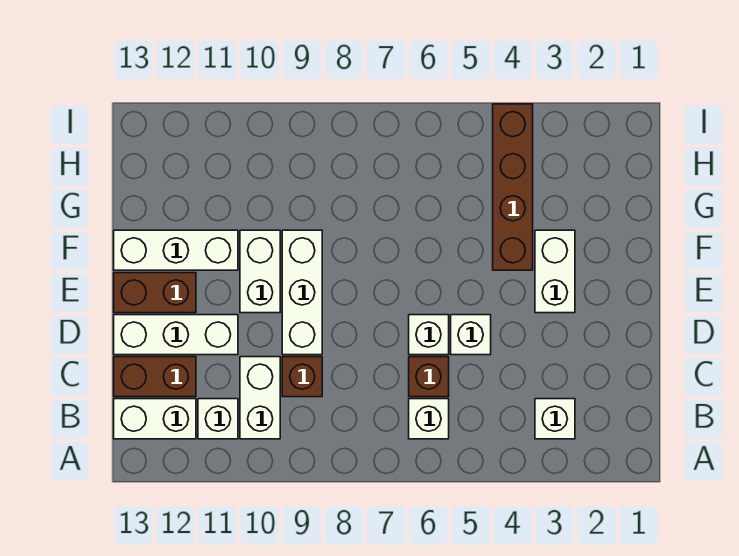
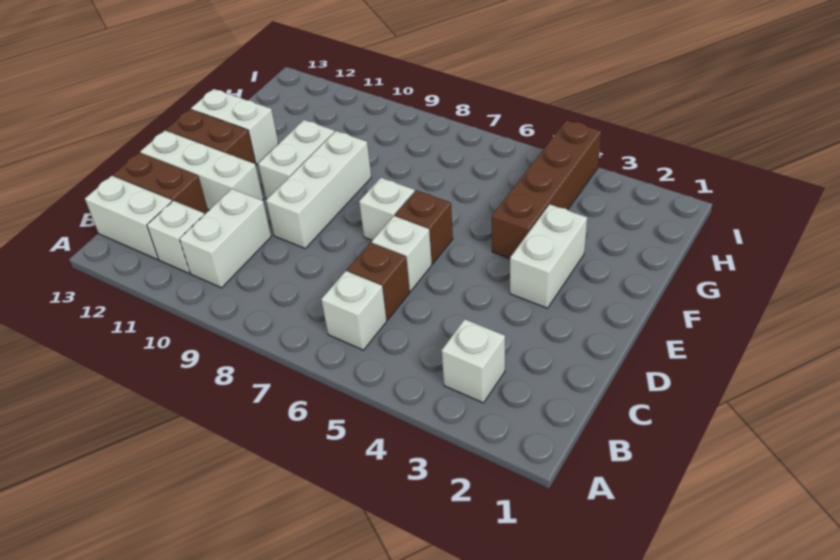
brown brick C9 level 1 -> brown brick E6 level 1
white brick D5 level 1 -> white brick E7 level 1
white brick F11:F13 level 1 -> white brick F12:F13 level 1

